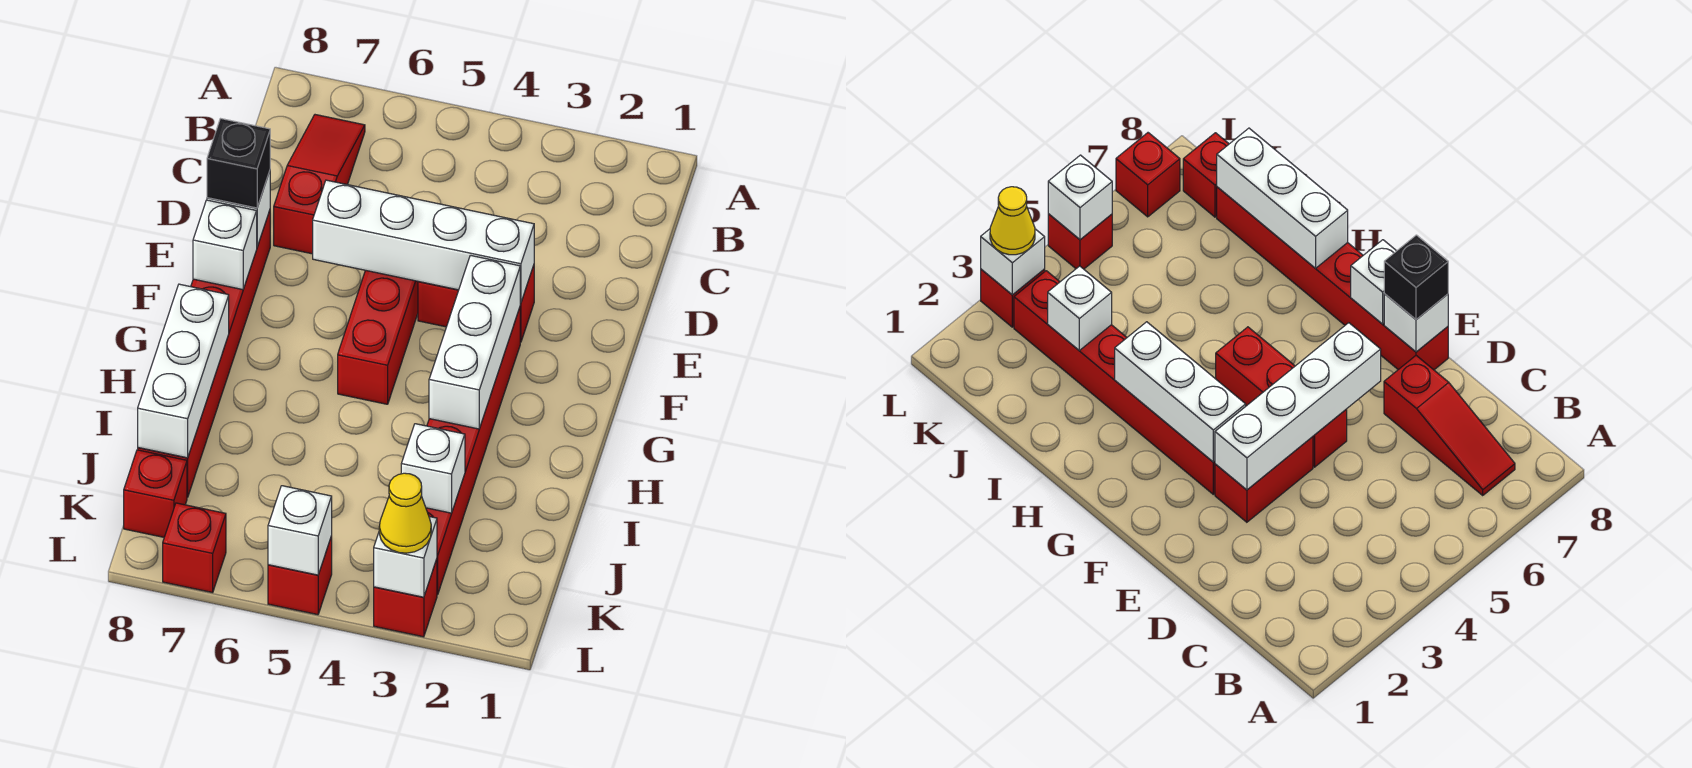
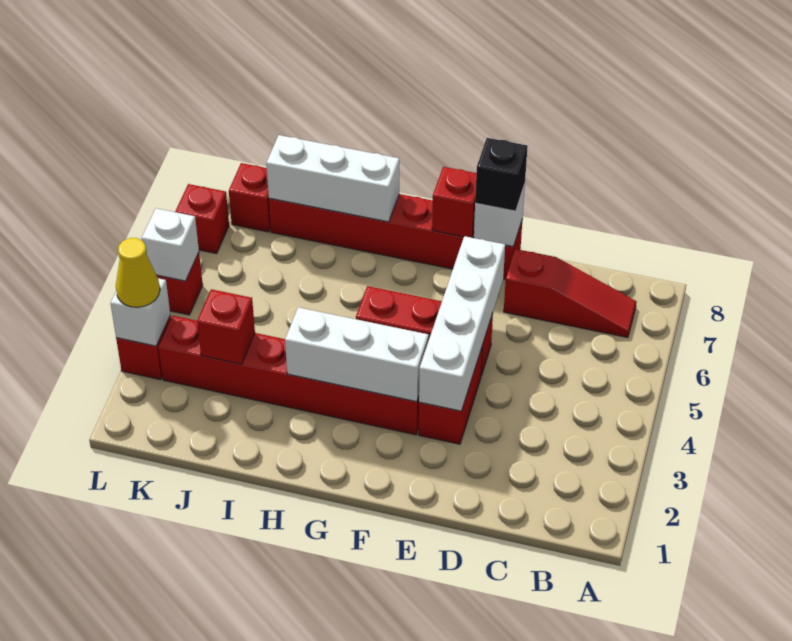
white brick F8 level 2 -> red brick F8 level 2
white brick J3 level 2 -> red brick J3 level 2

